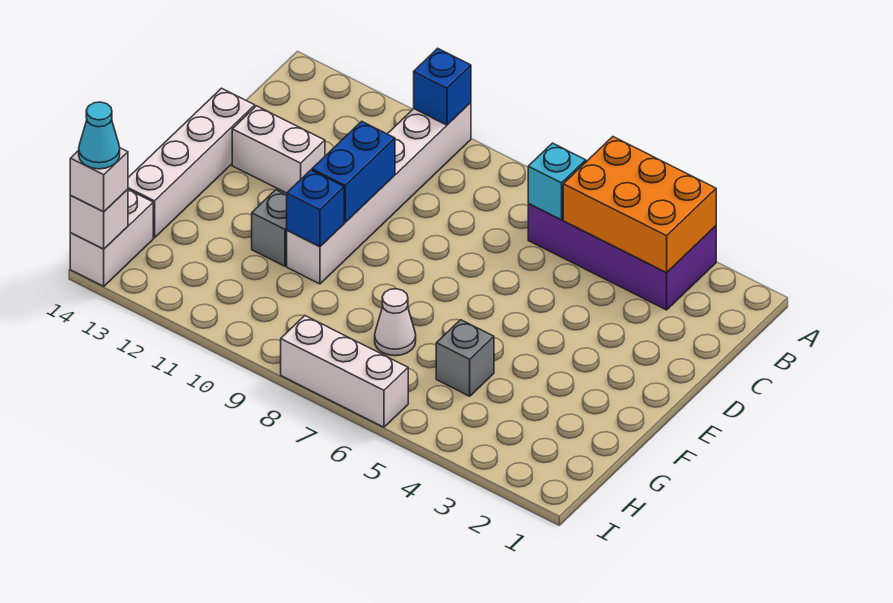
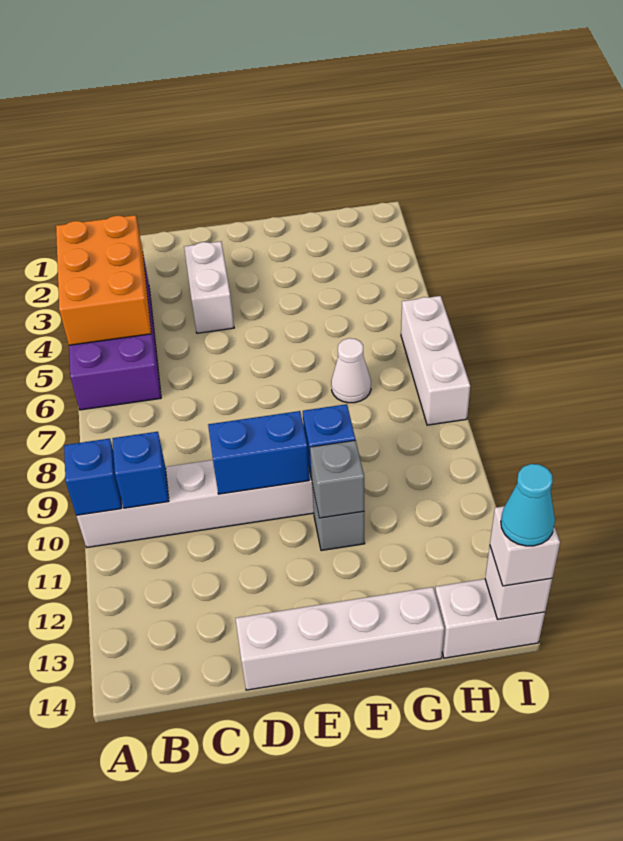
cyan brick B6 level 2 -> none
none -> blue brick B10 level 2
white brick D12:D13 level 1 -> white brick D3:D4 level 1
grey brick G5 level 1 -> grey brick F11 level 2

